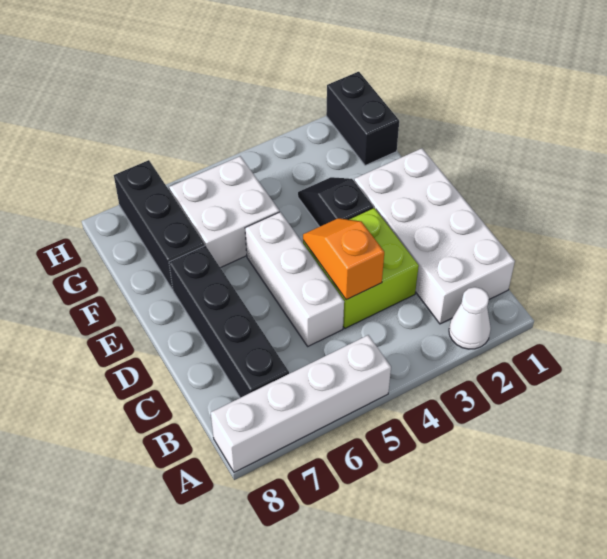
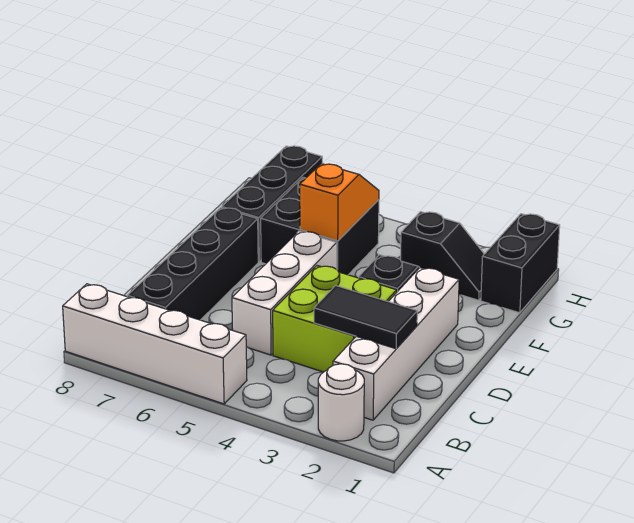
white cone A2 level 1 -> white round brick A2 level 1
white brick B1:E2 level 1 -> white brick B2:E2 level 1
none -> black tile C2:C3 level 2
orange slope C4:D4 level 2 top C -> orange slope F5:G5 level 2 top F
white brick F5:G6 level 1 -> black brick F5:G6 level 1
none -> black slope G2:G3 level 1 top 3

